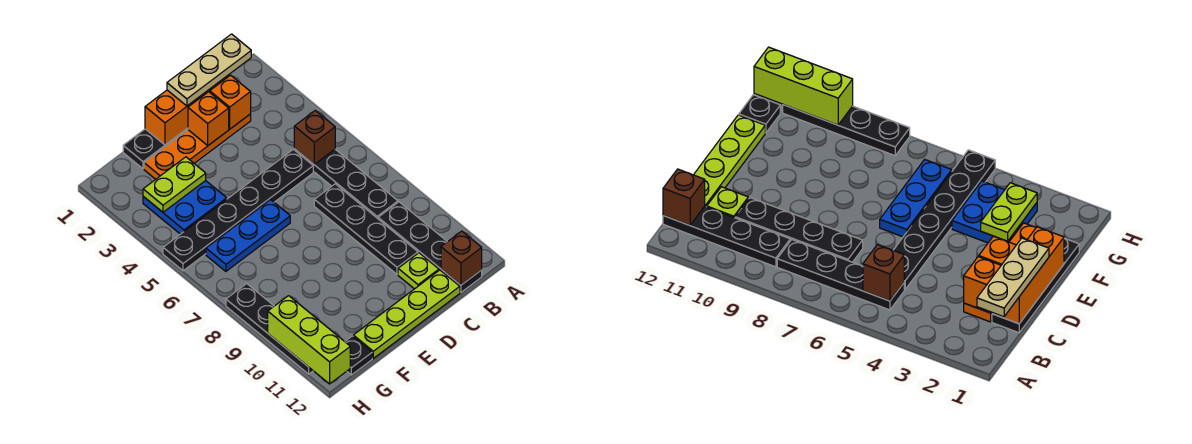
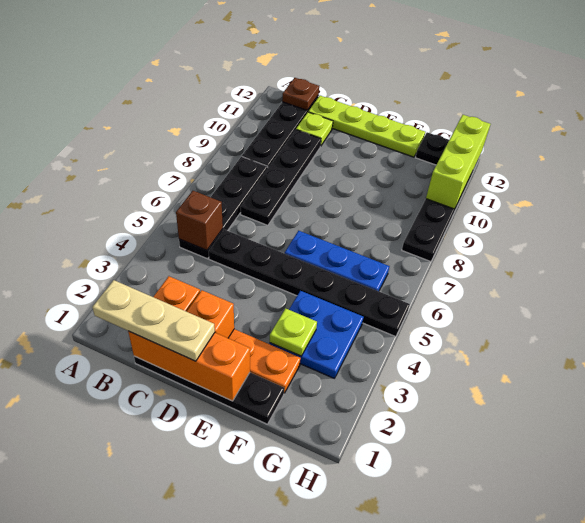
brown brick B12 level 2 -> brown plate B12 level 2
lime plate F3:G3 level 2 -> lime plate F3 level 2

